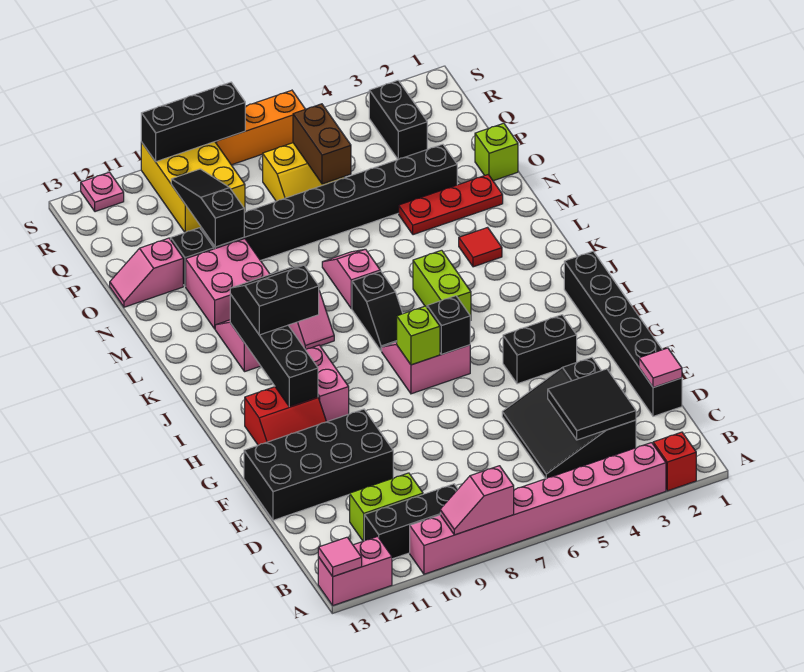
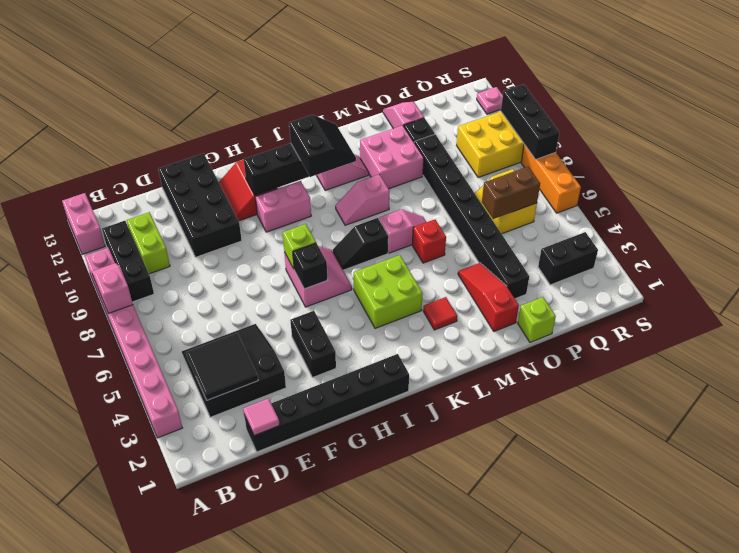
red brick A2 level 1 -> red brick M6 level 1
pink tile A13 level 2 -> none
lime brick J5:K5 level 1 -> lime brick J4:K5 level 1
red plate N2:N4 level 1 -> red slope N2:N4 level 1 top 2
black slope O10:Q10 level 2 top O -> none

